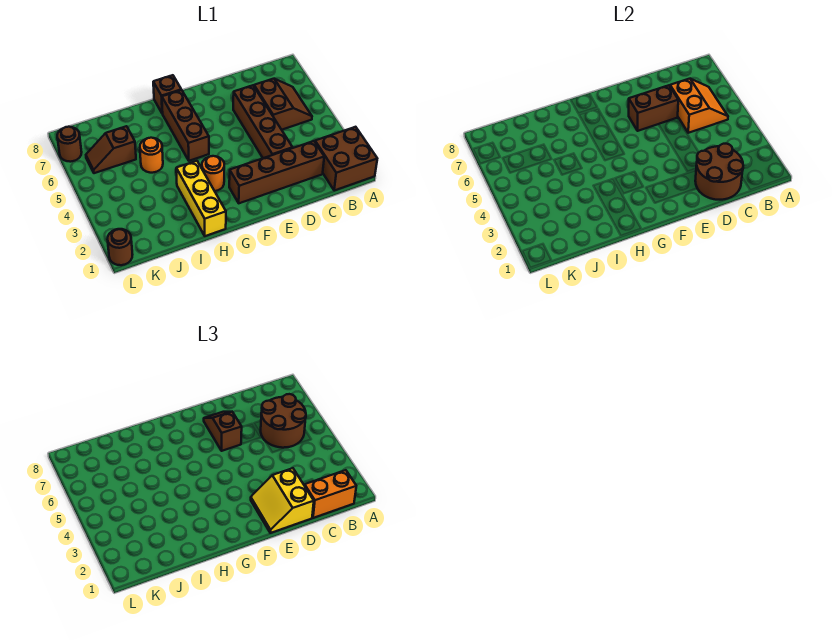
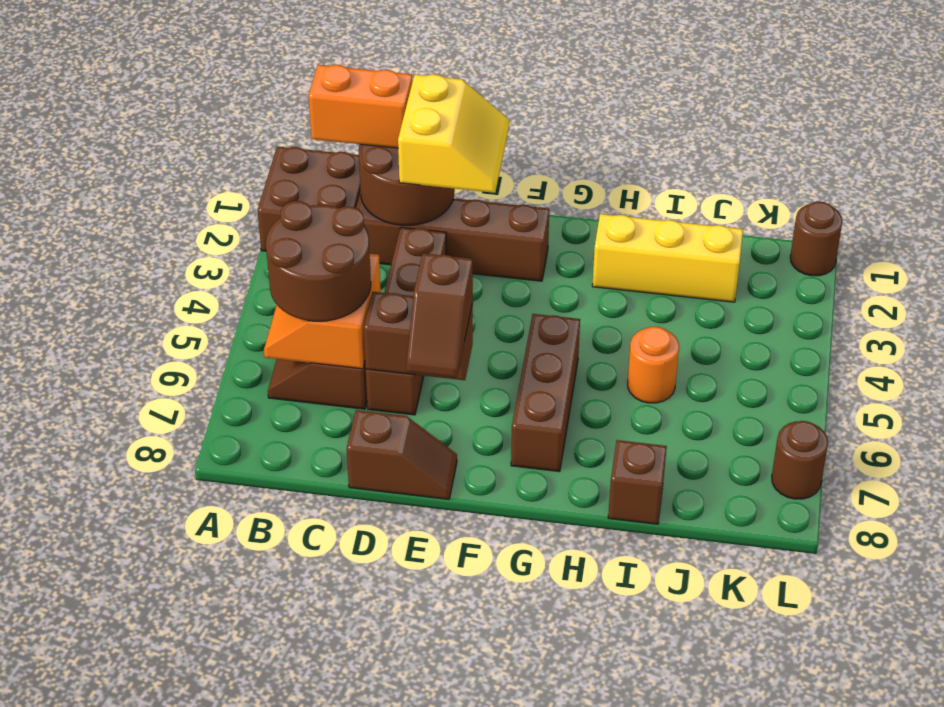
orange round brick G3 level 1 -> none
brown brick G8 level 1 -> brown brick I8 level 1
yellow brick H1:H3 level 1 -> yellow brick H2:J2 level 1
brown slope J6:K6 level 1 top J -> brown slope D8:E8 level 1 top D

